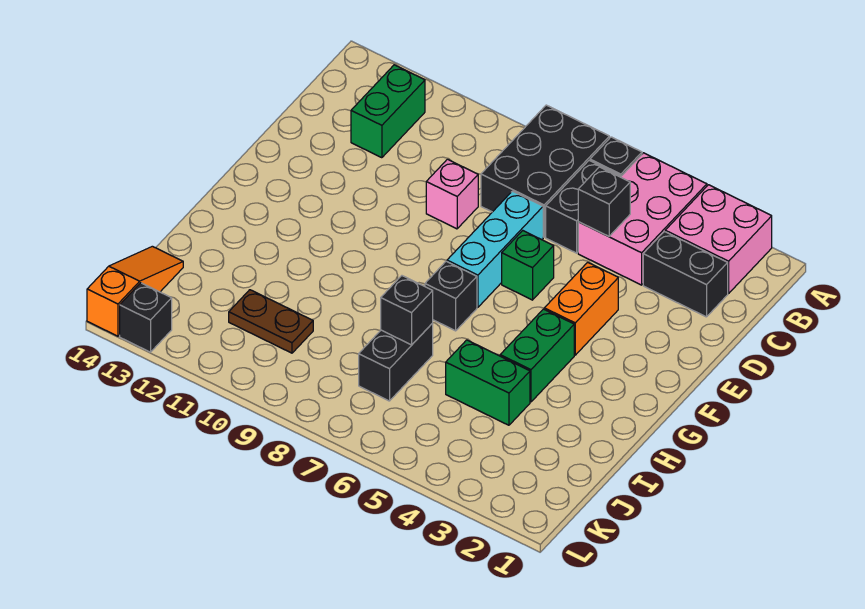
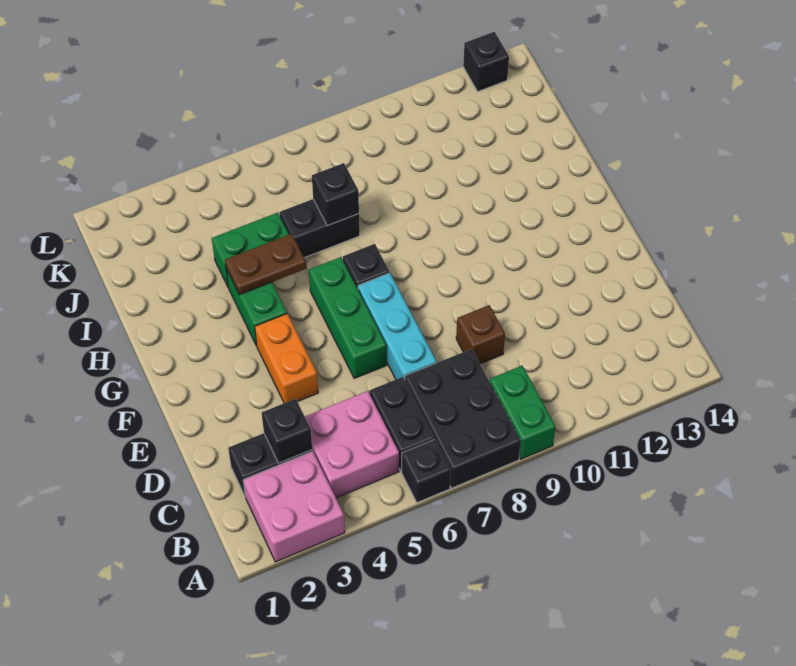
pink brick A4:C5 level 1 -> pink brick B4:C5 level 1
green brick B12:C12 level 1 -> green brick A9:B9 level 1
black brick C5 level 2 -> black brick C3 level 2
pink brick D9 level 1 -> brown brick D9 level 1
green brick E6 level 1 -> green brick E6:G6 level 1
black brick I7:J7 level 1 -> black brick I6:I7 level 1
brown plate J10:J11 level 1 -> brown plate H4:H5 level 2
orange slope J14:L14 level 1 top L -> none

